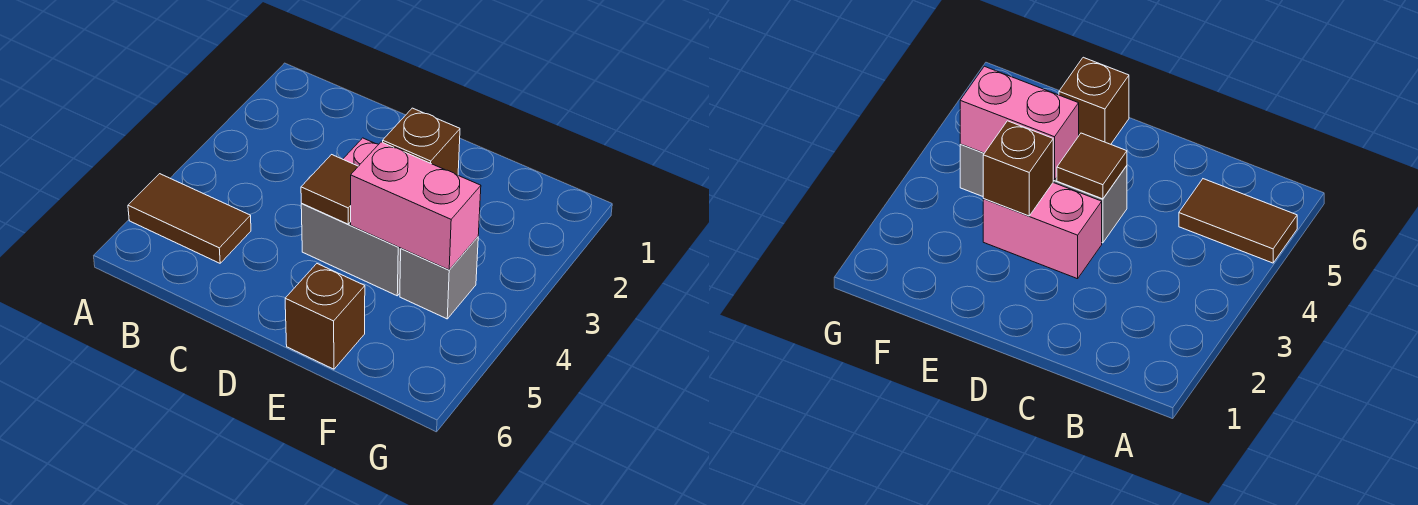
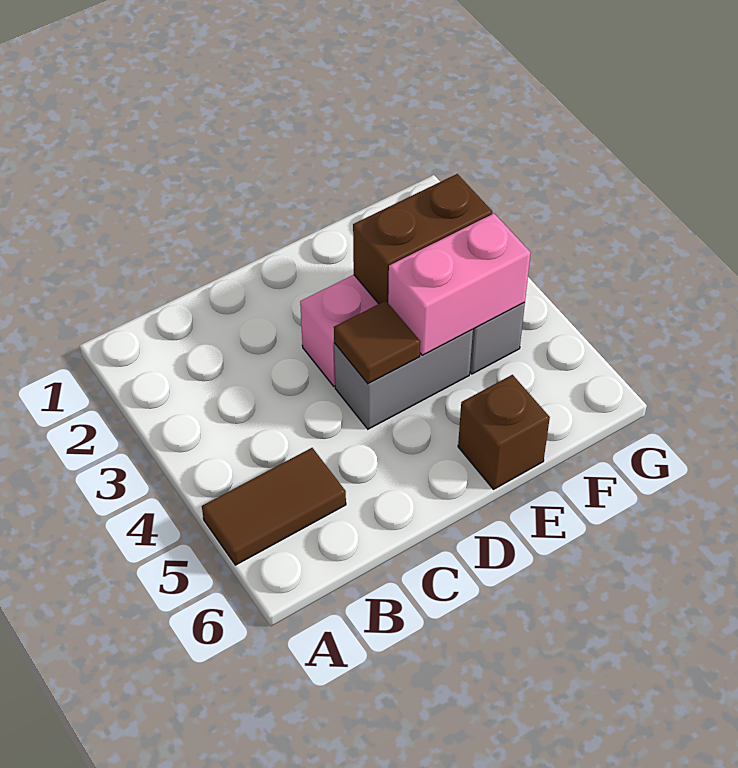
brown brick E3 level 2 -> brown brick E3:F3 level 2

